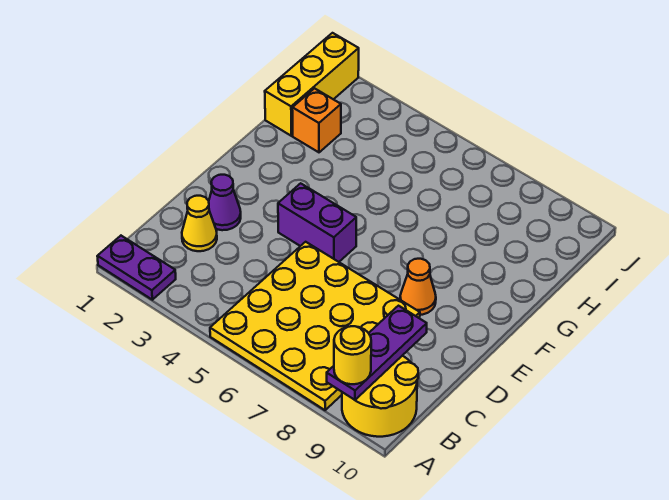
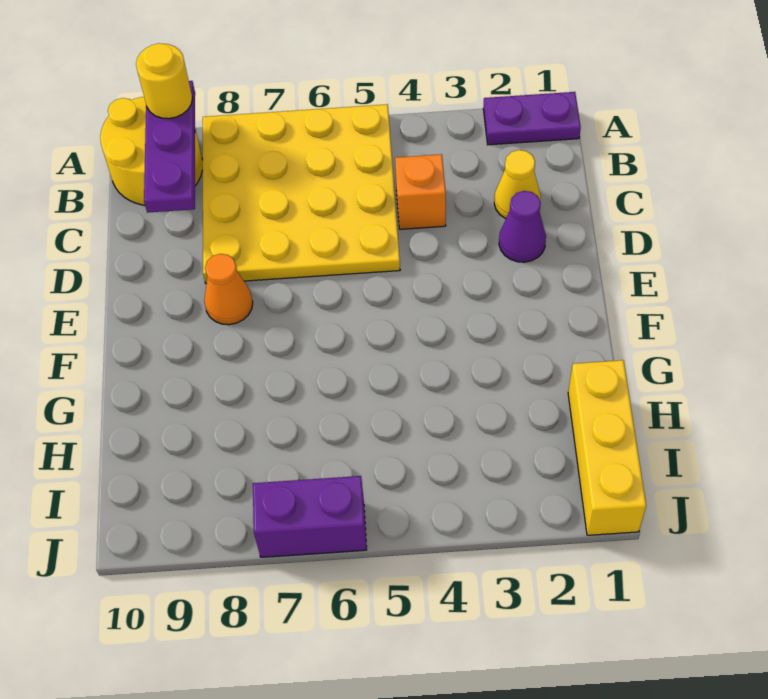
purple brick E4:E5 level 1 -> purple brick J6:J7 level 1
orange brick H2 level 1 -> orange brick C4 level 1

